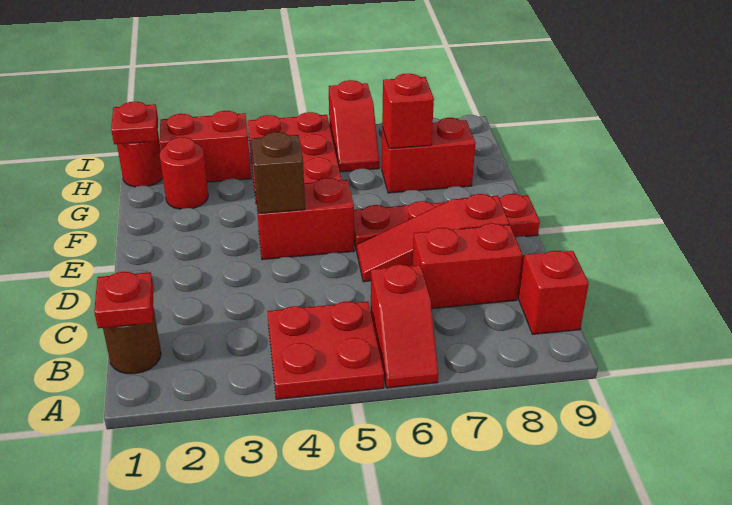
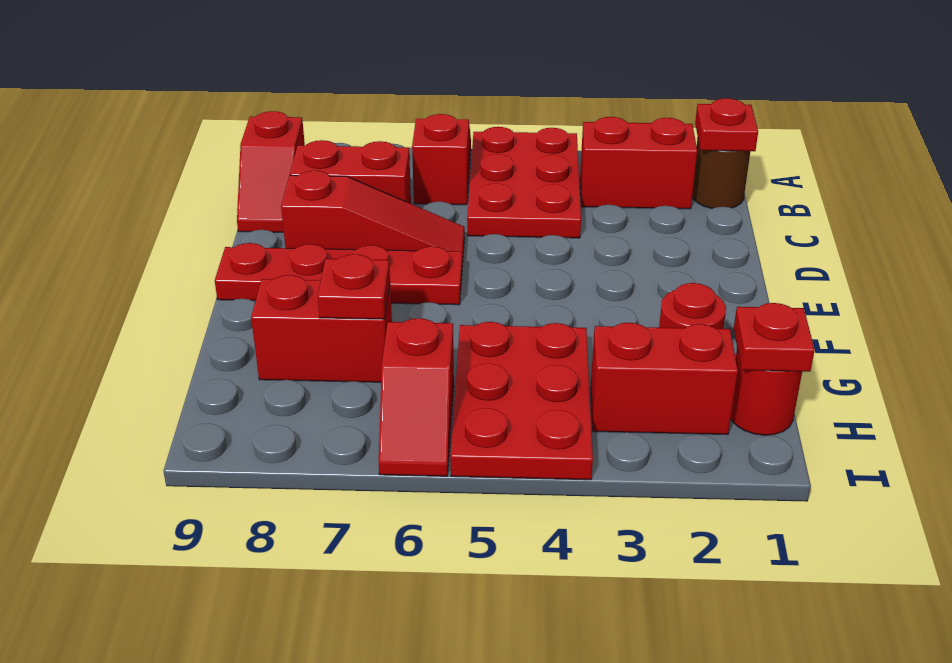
red plate A4:B5 level 1 -> red plate A4:C5 level 1
red brick E4:E5 level 1 -> red brick B2:B3 level 1
brown brick E4 level 2 -> none
red brick G7 level 2 -> red plate G7 level 2
red slope H6:I6 level 1 top I -> red slope H6:I6 level 1 top H

